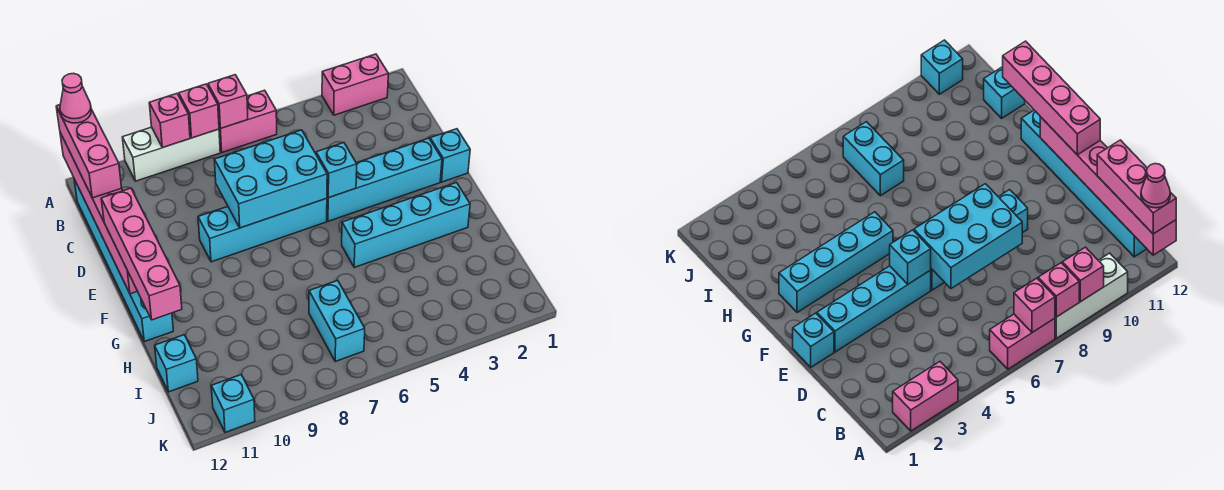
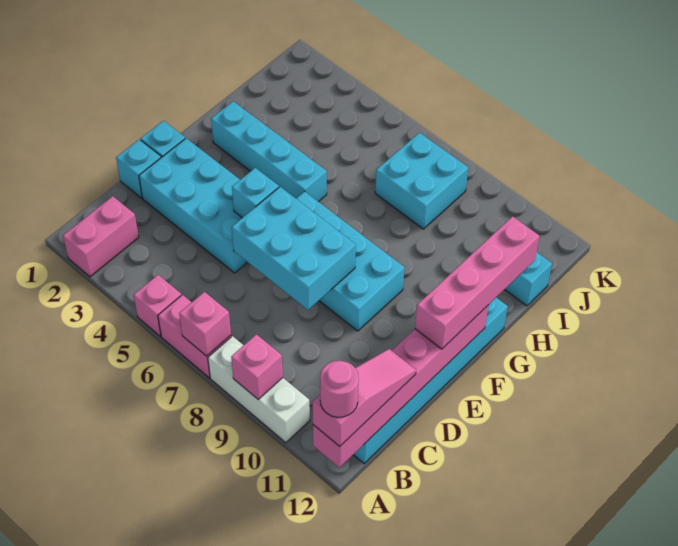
pink brick A2:A3 level 1 -> pink brick A2:B2 level 1
pink brick A8 level 2 -> pink brick A5 level 1
pink brick A12:C12 level 3 -> pink slope A12:C12 level 3 top A
pink cone A12 level 4 -> pink round brick A12 level 4
cyan brick E2:E5 level 1 -> cyan brick D2:E5 level 1
cyan brick E6:E9 level 1 -> cyan brick E6:F9 level 1
cyan brick I7:J7 level 1 -> cyan brick I7:J8 level 1
cyan brick K11 level 1 -> cyan brick D1 level 1

